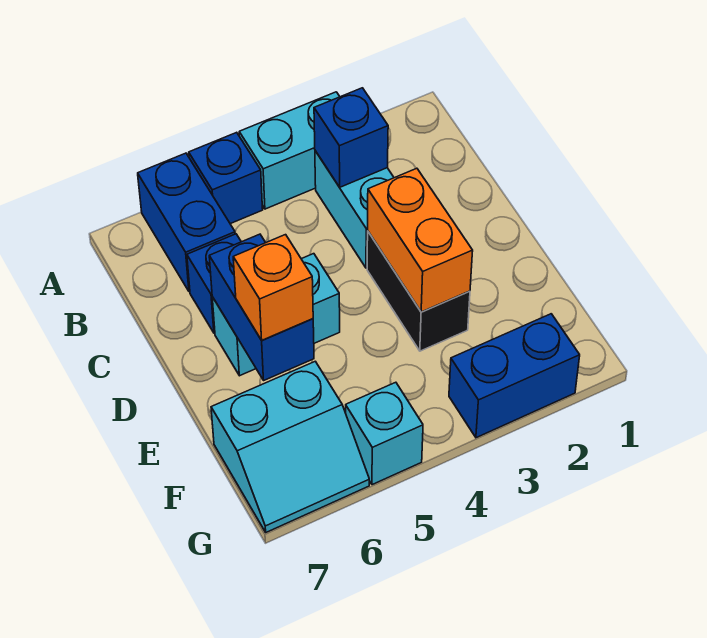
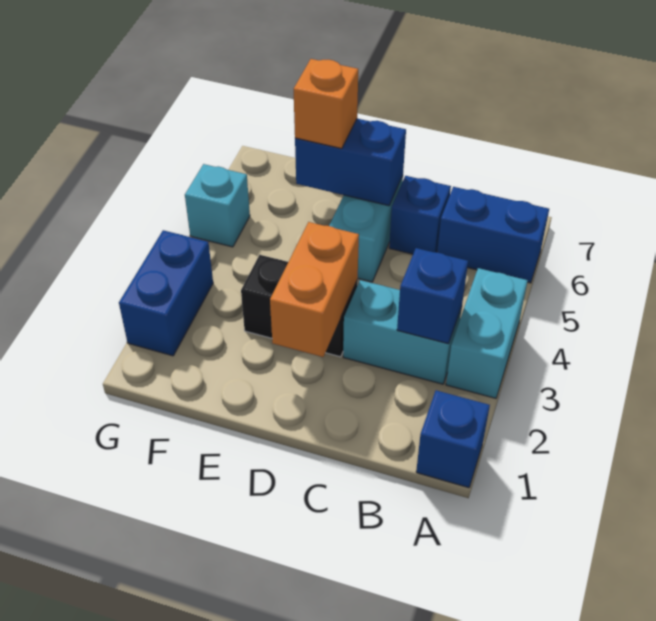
blue brick A5 level 1 -> blue brick A1 level 1
orange brick D3:E3 level 2 -> orange brick D2:D3 level 2
cyan slope F6:G7 level 1 top F -> none

